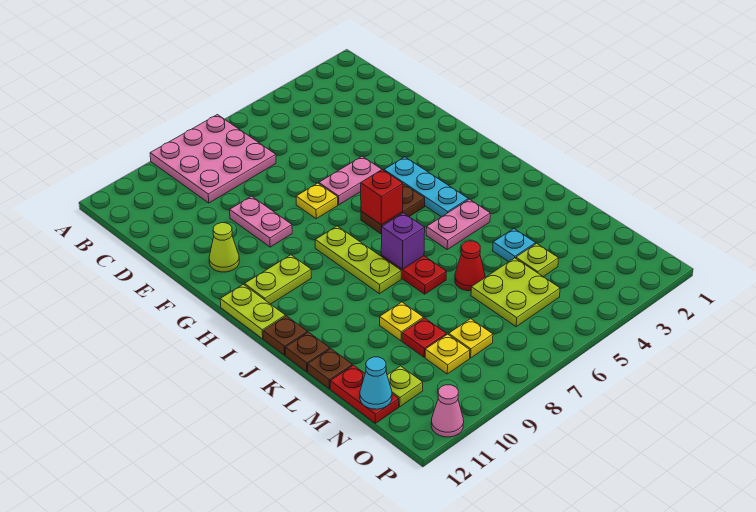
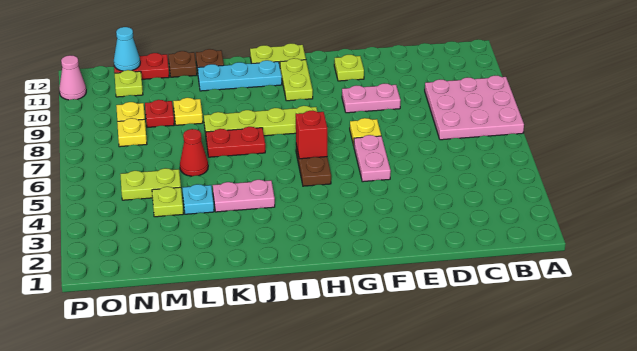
lime cone F11 level 1 -> lime plate F11 level 1
cyan plate G4:I4 level 1 -> cyan plate I11:K11 level 1
lime plate H8:J8 level 1 -> lime plate H8:K8 level 1
pink plate J4:J5 level 1 -> pink plate J4:K4 level 1
purple brick J7 level 2 -> none
brown plate J12 level 1 -> none
lime plate M5:N6 level 1 -> lime plate M5:N5 level 1

